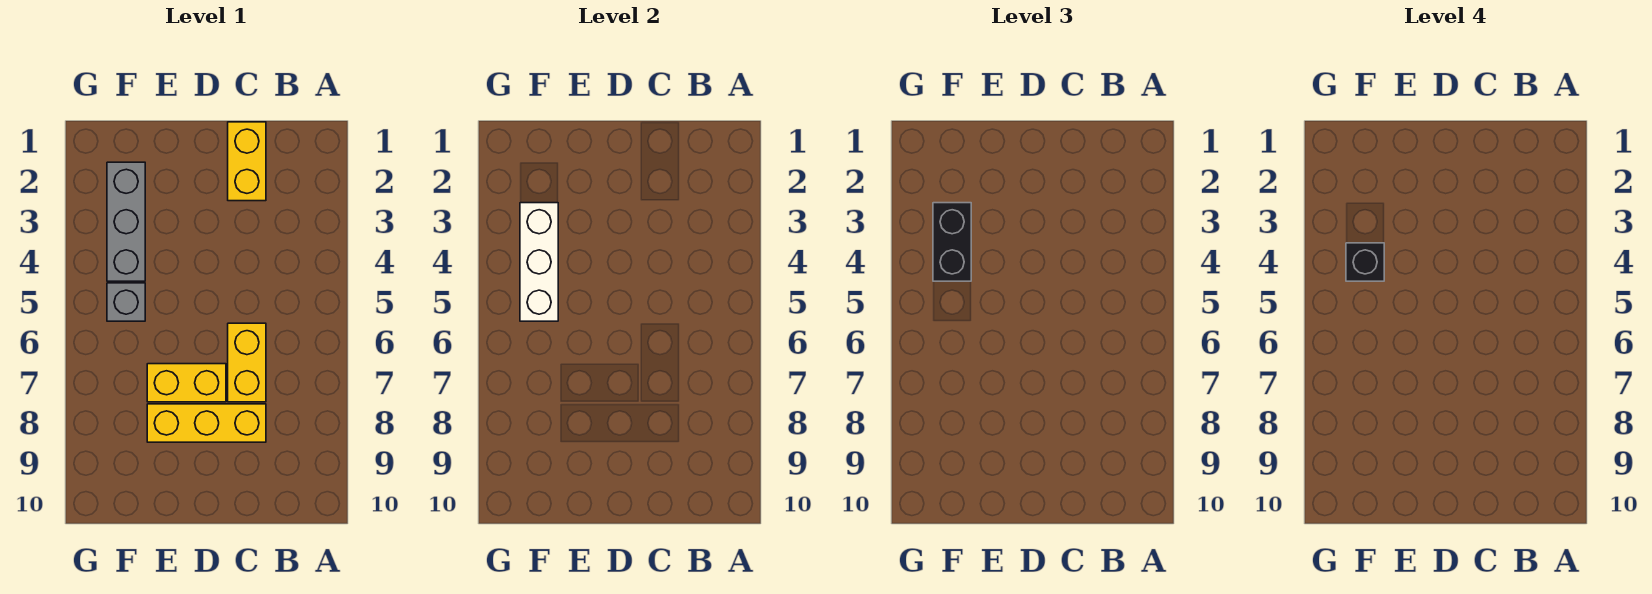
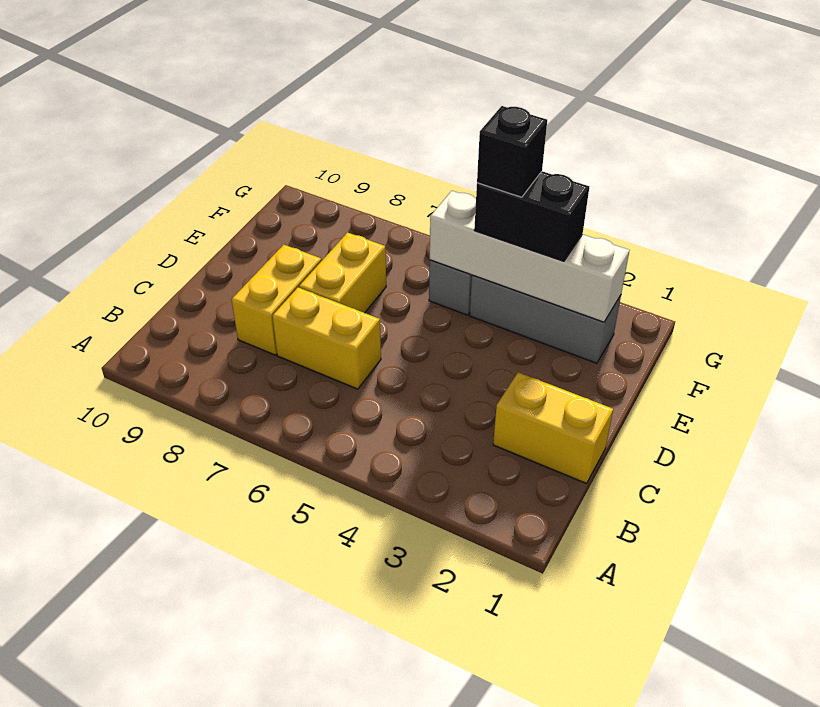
yellow brick C8:E8 level 1 -> yellow brick C8:D8 level 1
white brick F3:F5 level 2 -> white brick F2:F5 level 2

